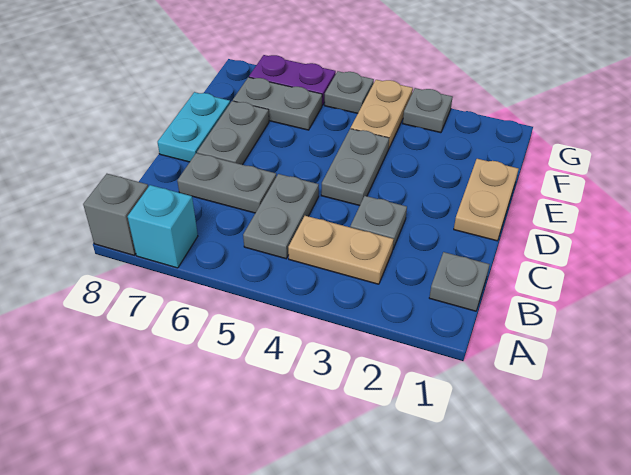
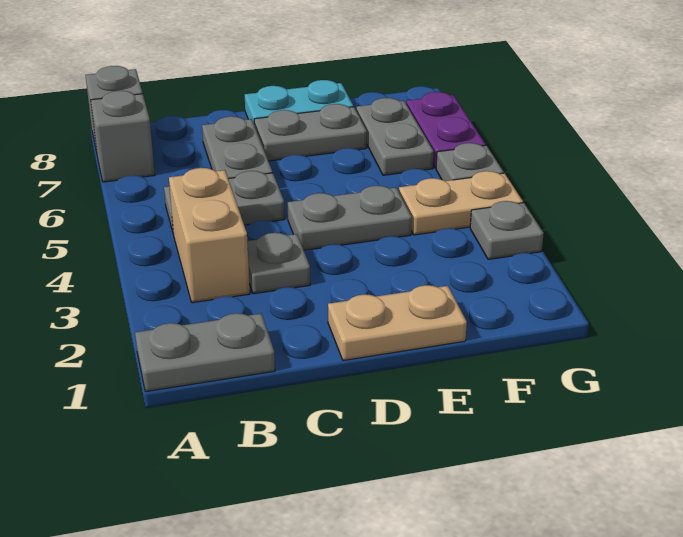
cyan brick A7 level 1 -> grey brick A7 level 1
grey plate B1 level 1 -> grey plate A1:B1 level 1
tan plate B3:B4 level 1 -> tan brick B3:B4 level 1

